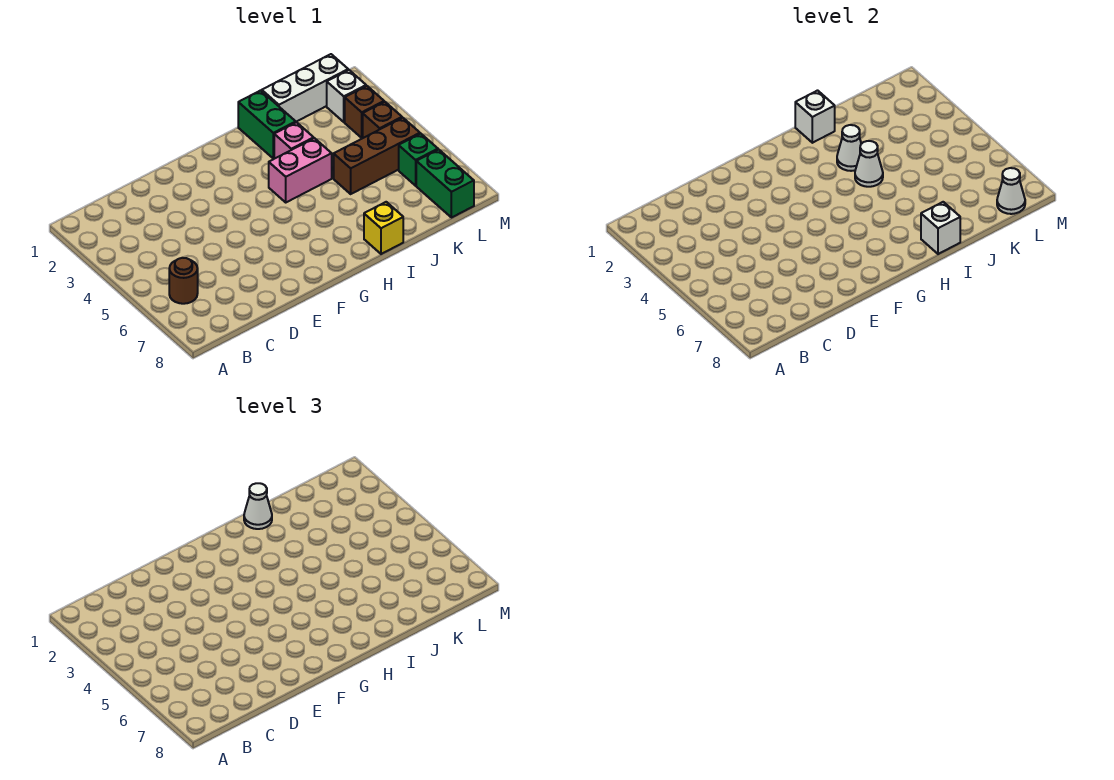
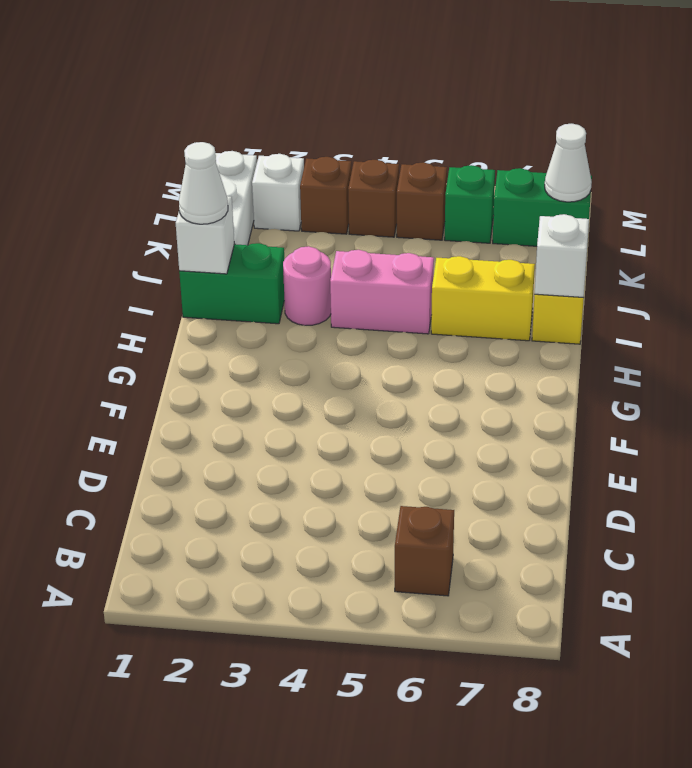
brown round brick B6 level 1 -> brown brick B6 level 1
pink brick H4:I4 level 1 -> pink brick I4:I5 level 1
pink brick I3 level 1 -> pink round brick I3 level 1
white cone I3 level 2 -> none
white cone I4 level 2 -> none
none -> yellow brick I6:I7 level 1
brown brick J5:L5 level 1 -> brown brick L5 level 1

